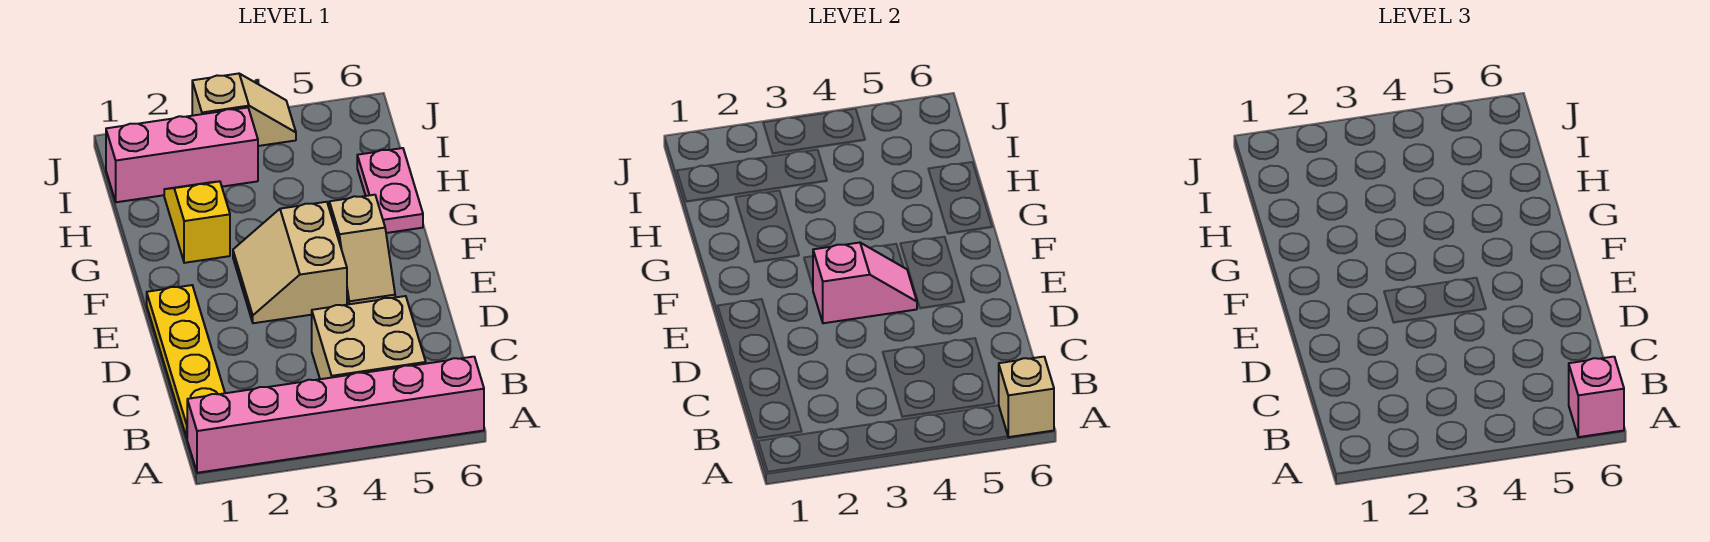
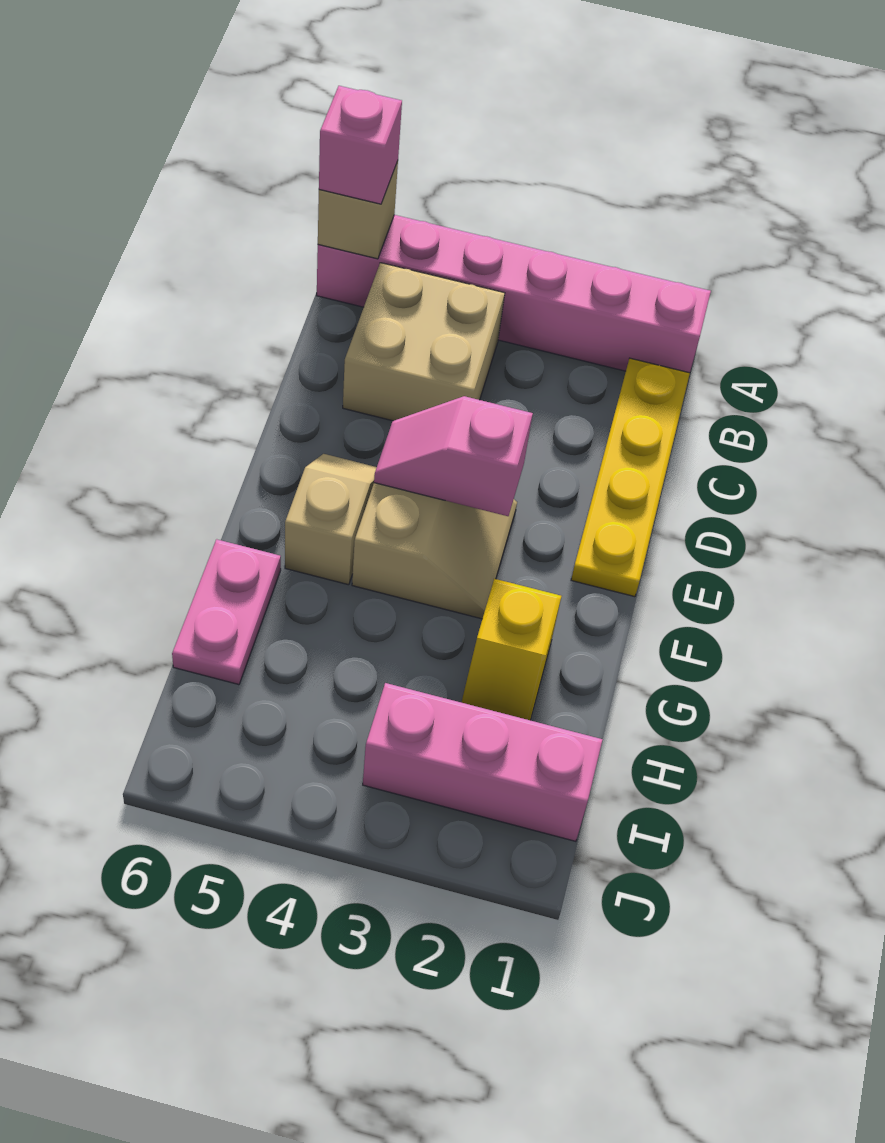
tan slope J3:J4 level 1 top 3 -> none

